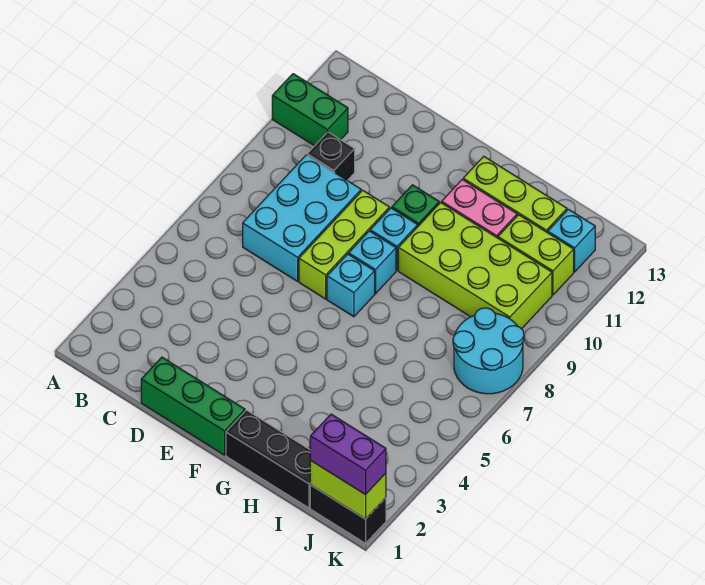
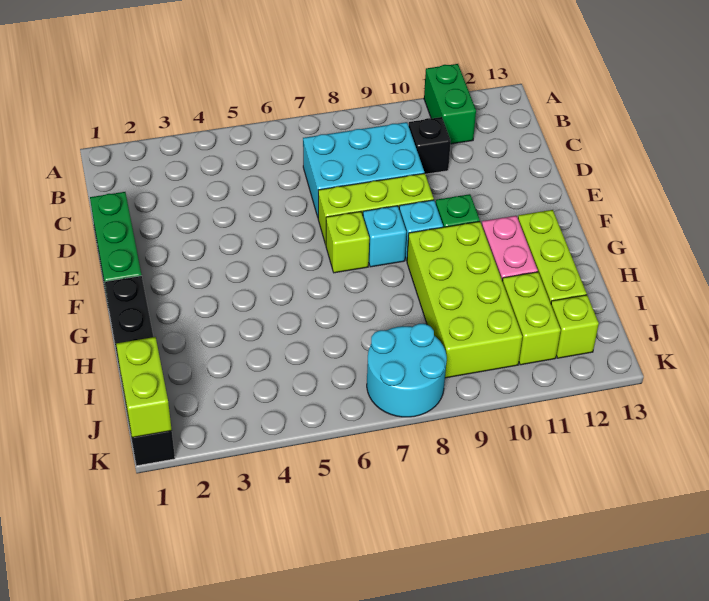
cyan brick F7 level 1 -> lime brick F7 level 1
purple brick J1:K1 level 3 -> none
cyan brick J12 level 1 -> lime brick J12 level 1

